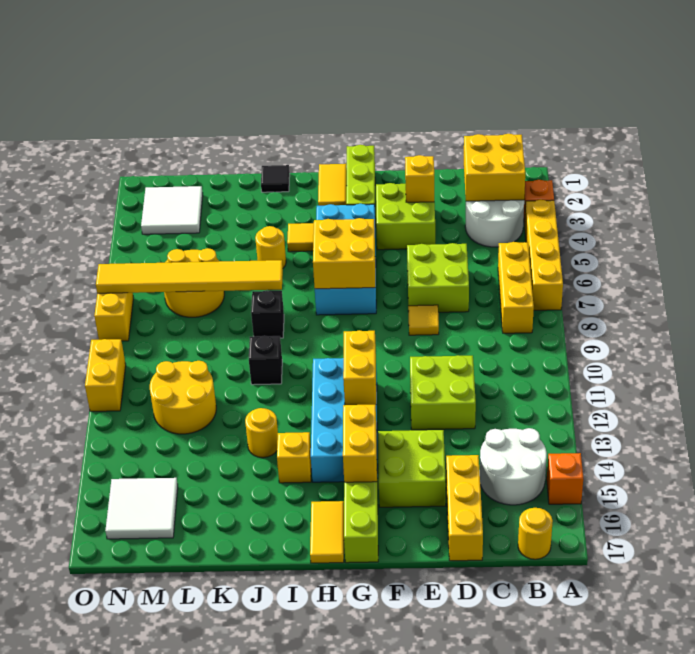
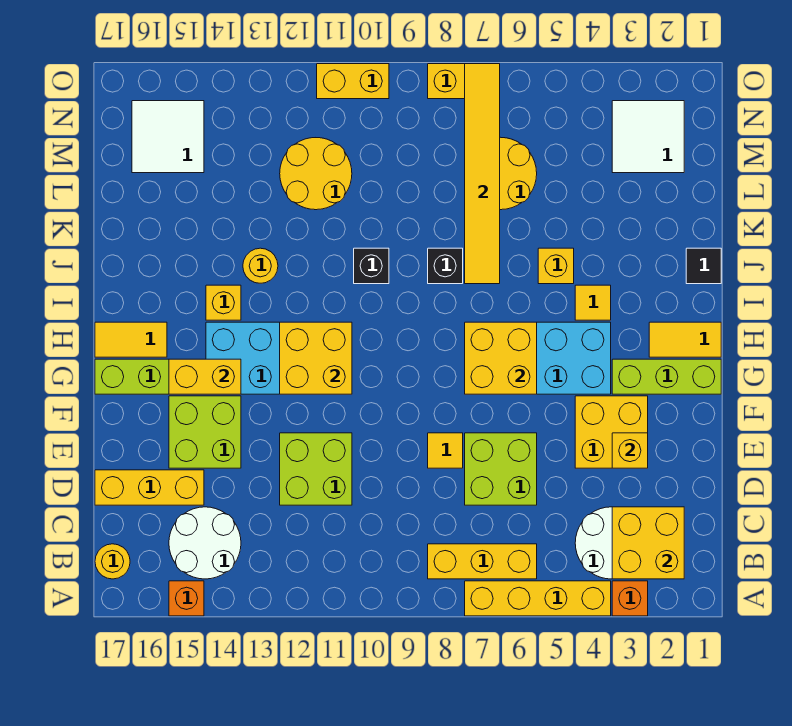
lime brick E3:F4 level 1 -> yellow brick E3:F4 level 1
yellow brick G11:G12 level 2 -> yellow brick G11:H12 level 2
yellow round brick J5 level 1 -> yellow brick J5 level 1

